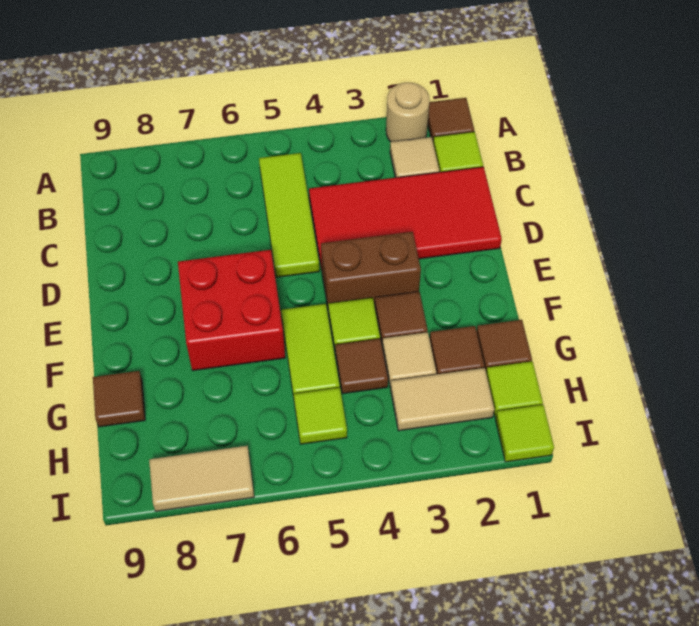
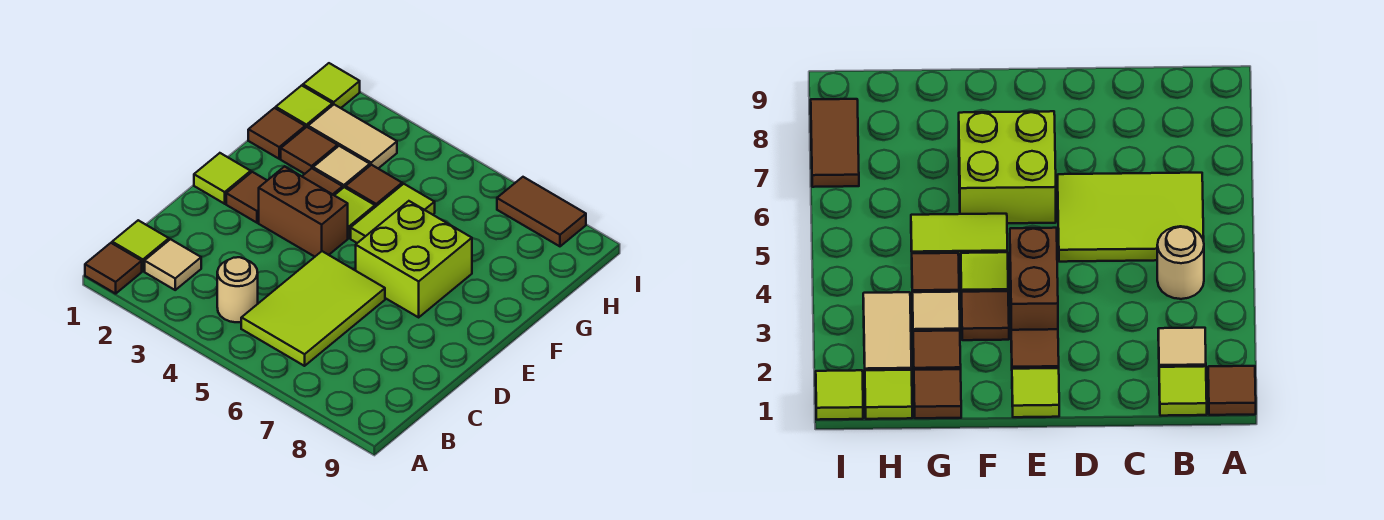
tan round brick A2 level 1 -> tan round brick B4 level 1
lime tile B5:D5 level 1 -> lime tile B5:D6 level 1
red tile C1:D4 level 1 -> none
red brick E6:F7 level 1 -> lime brick E6:F7 level 1
brown tile G9 level 1 -> brown tile E2 level 1
lime tile H5 level 1 -> lime tile E1 level 1
tan tile I7:I8 level 1 -> brown tile I7:I8 level 1

